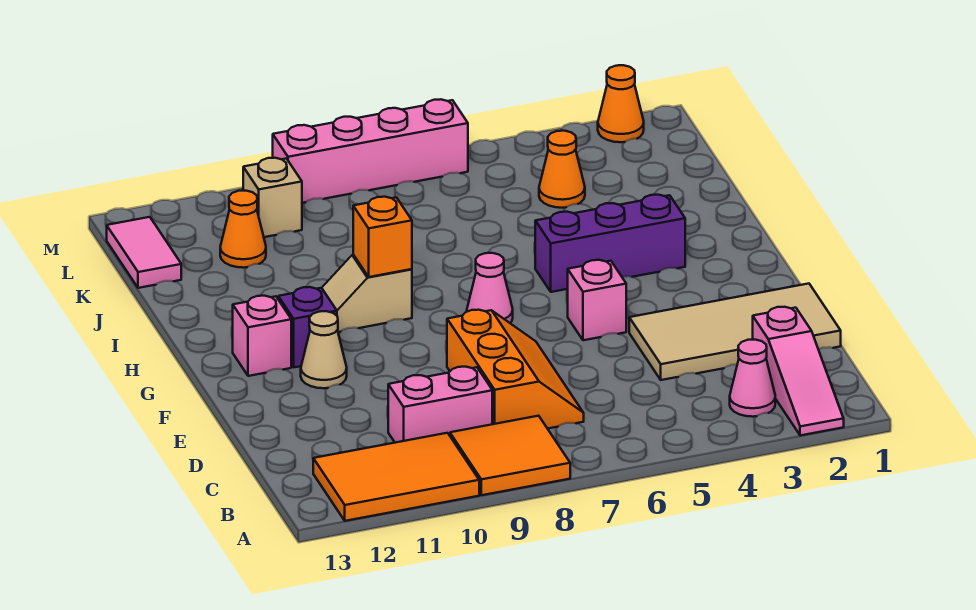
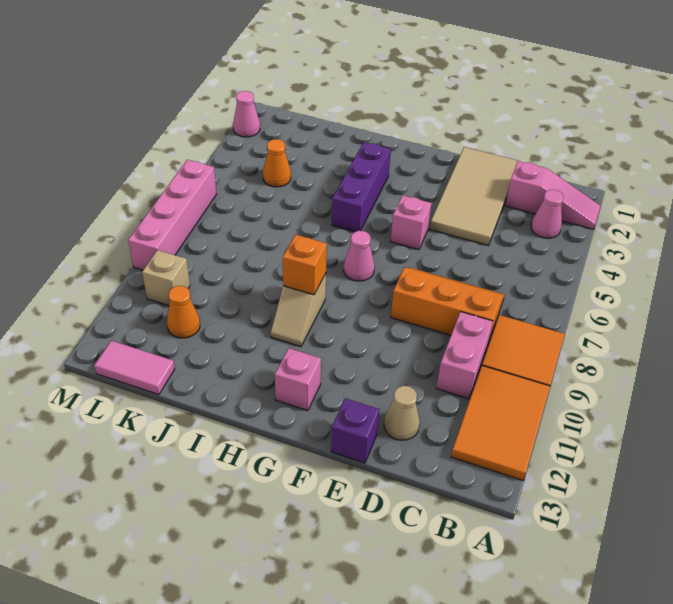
tan cone F11 level 1 -> tan cone D12 level 1
purple brick G11 level 1 -> purple brick E13 level 1
orange cone M2 level 1 -> pink cone M2 level 1

